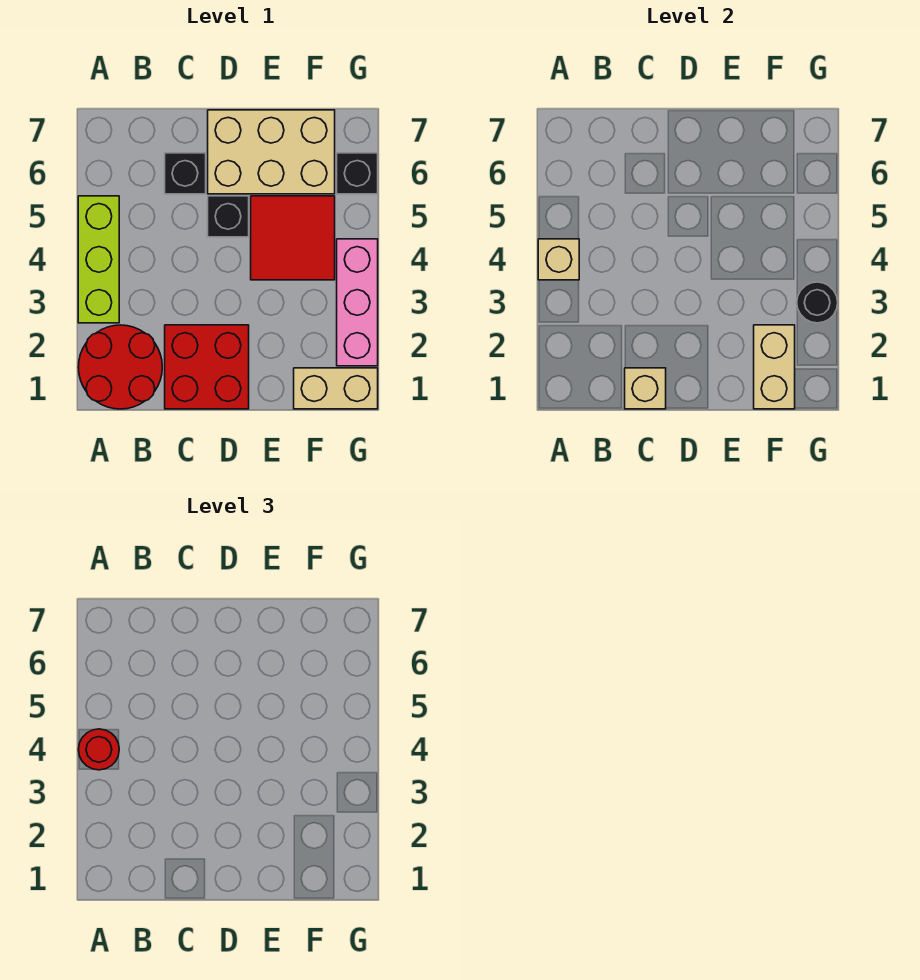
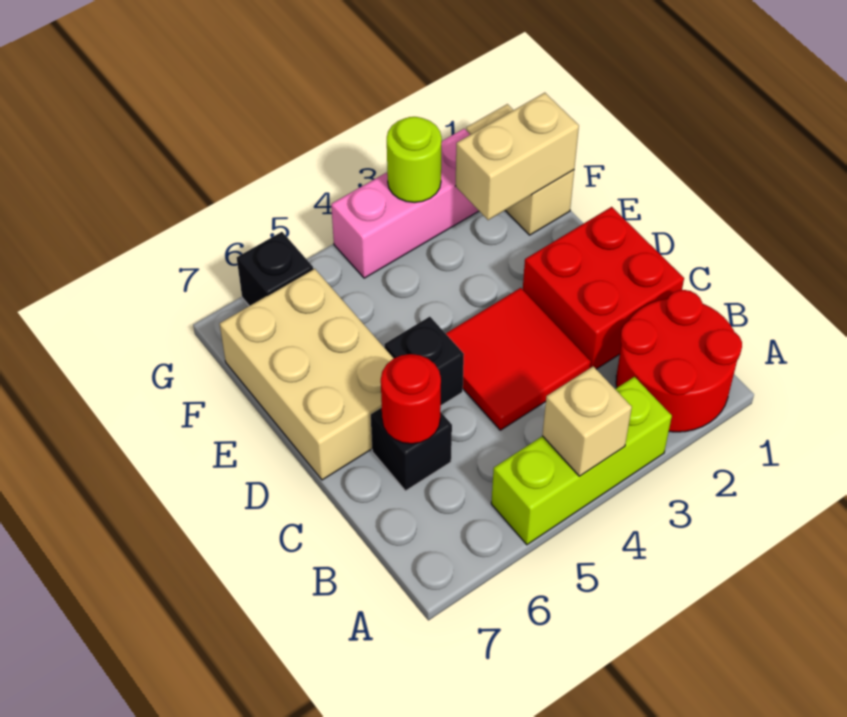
red round brick A4 level 3 -> red round brick C6 level 2
tan brick C1 level 2 -> none
red tile E4:F5 level 1 -> red tile C3:D4 level 1
black round brick G3 level 2 -> lime round brick G3 level 2

